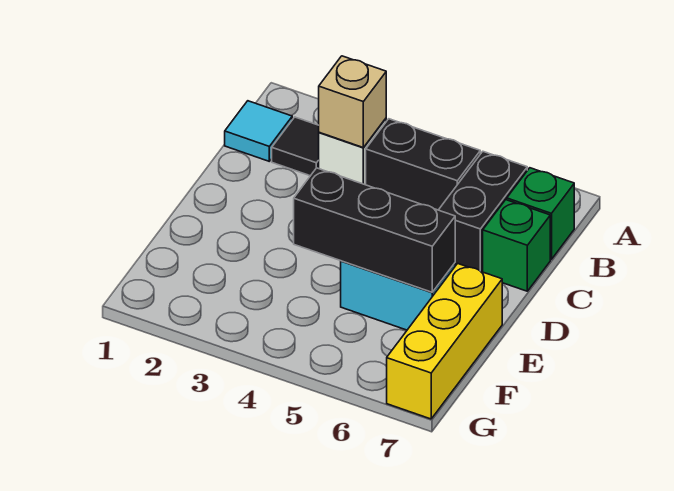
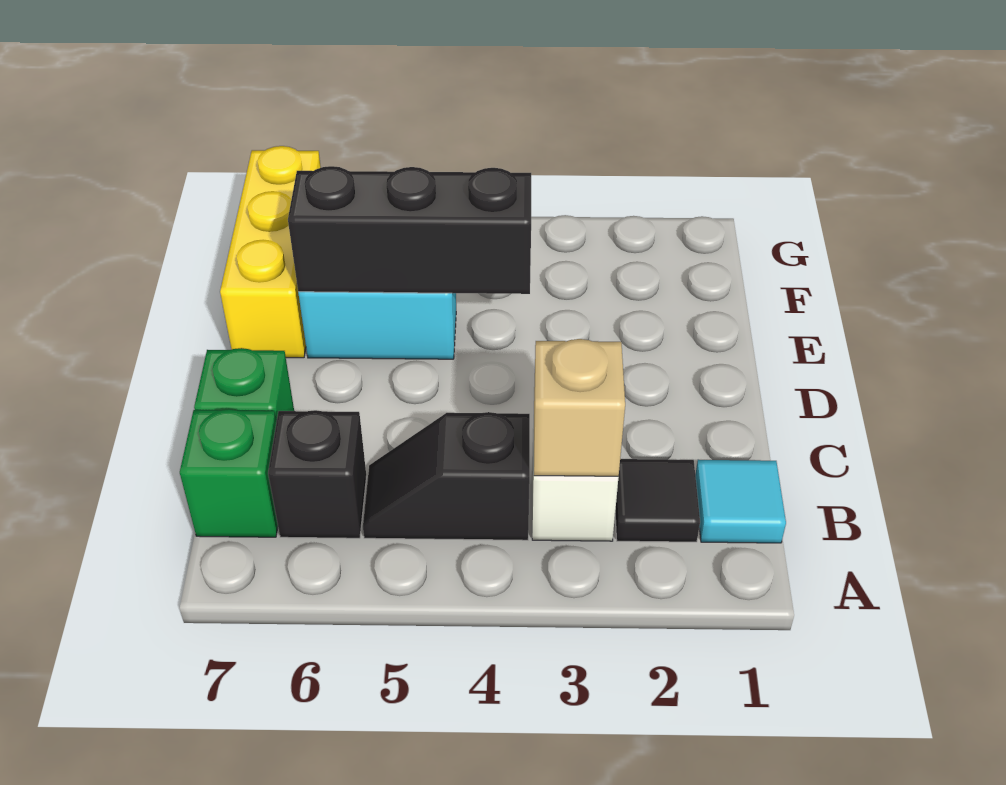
black brick B4:B5 level 1 -> black slope B4:B5 level 1 top 4
black brick B6:C6 level 1 -> black brick B6 level 1

